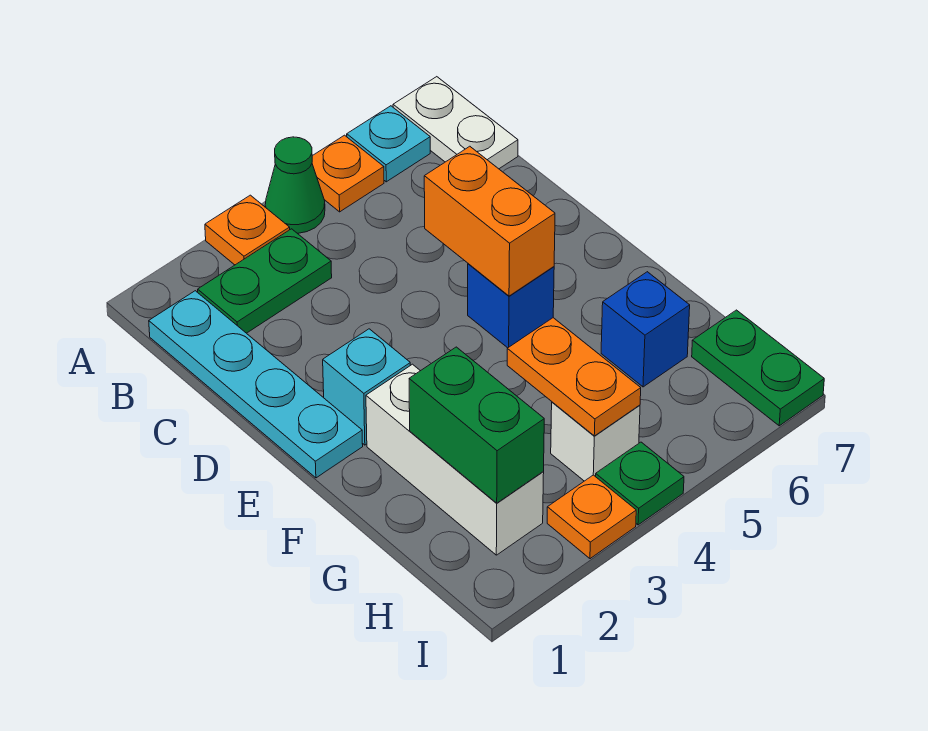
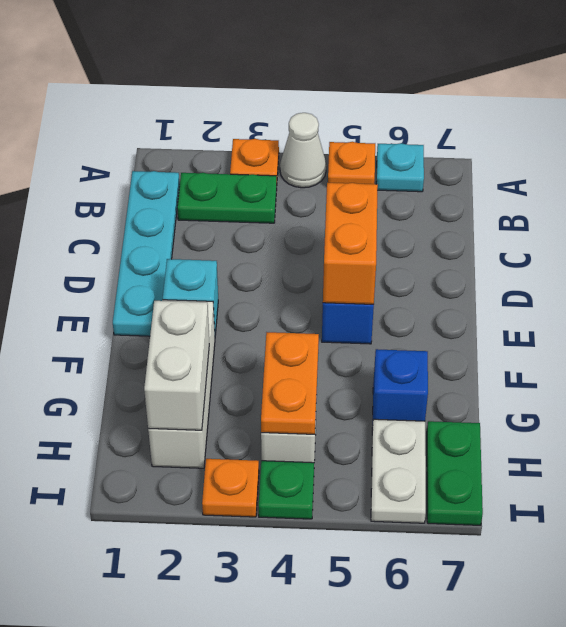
green cone A4 level 1 -> white cone A4 level 1
white plate A7:B7 level 1 -> white plate H6:I6 level 1
green brick G2:H2 level 2 -> white brick G2:H2 level 2

